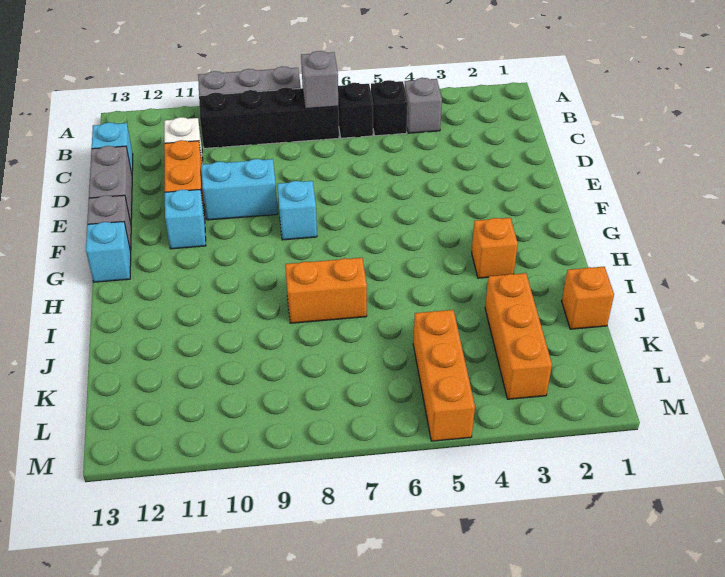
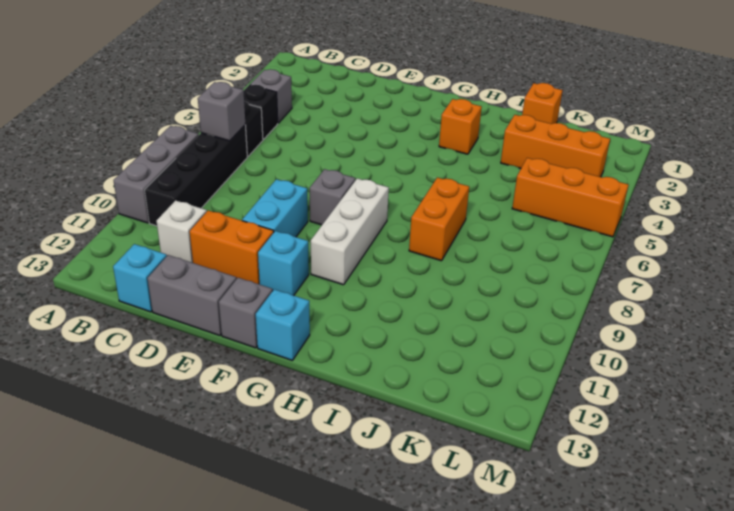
cyan brick F8 level 1 -> grey brick F8 level 1
none -> white brick G8:G10 level 1

